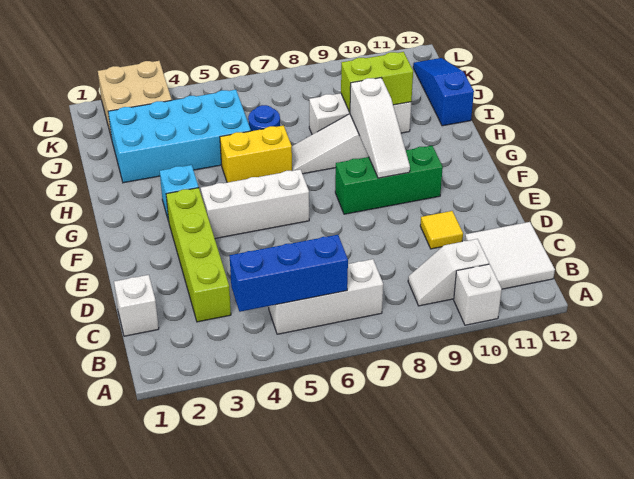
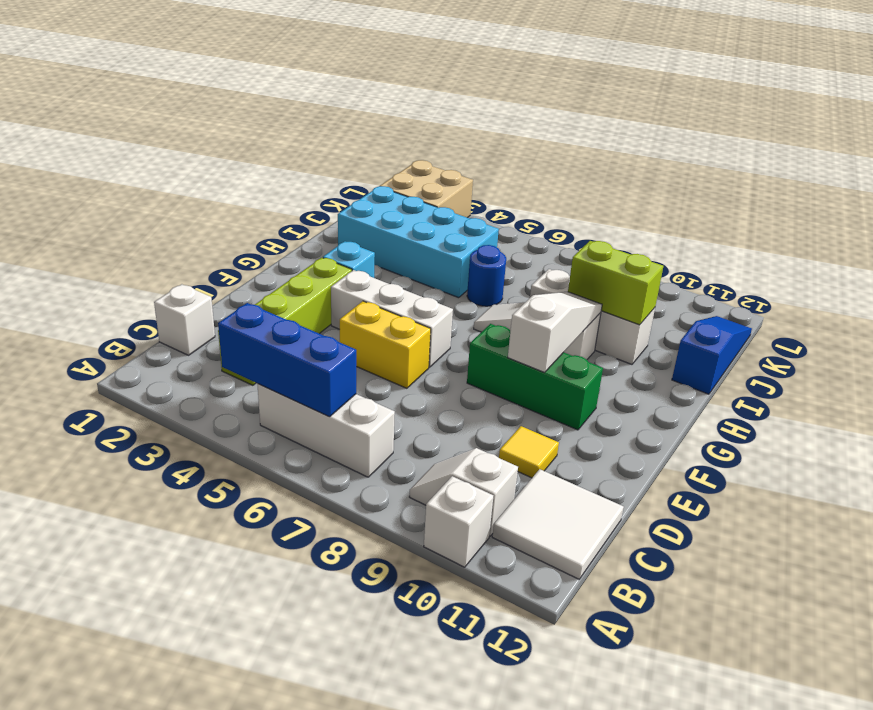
white slope F9:H9 level 2 top H -> white slope F9:H9 level 2 top F
yellow brick H5:H6 level 1 -> yellow brick E5:E6 level 1

